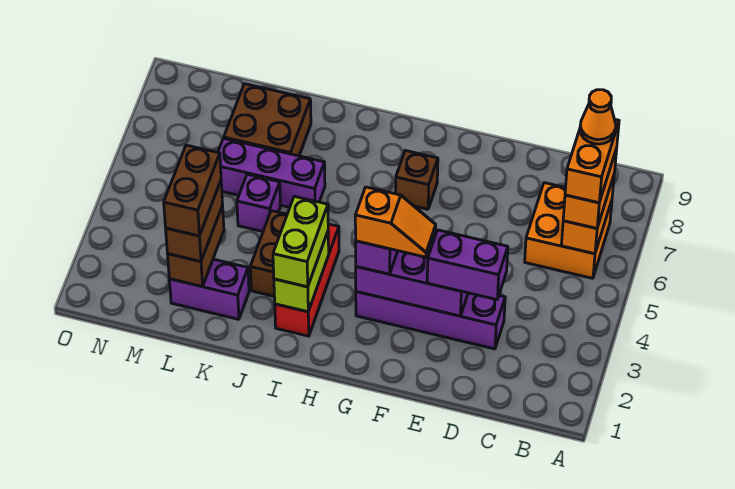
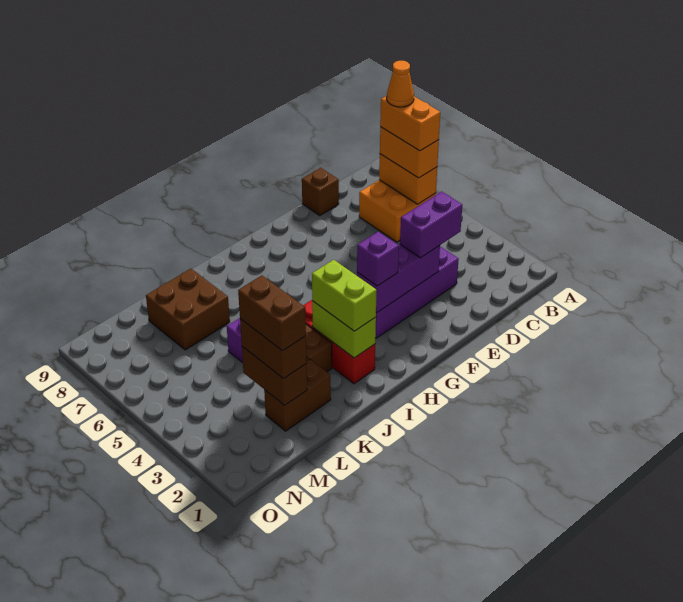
orange slope F3:G3 level 4 top G -> none
brown brick G7 level 1 -> brown brick D9 level 1
purple brick J6:L6 level 1 -> none
purple brick K2:L2 level 1 -> brown brick K2:L2 level 1

